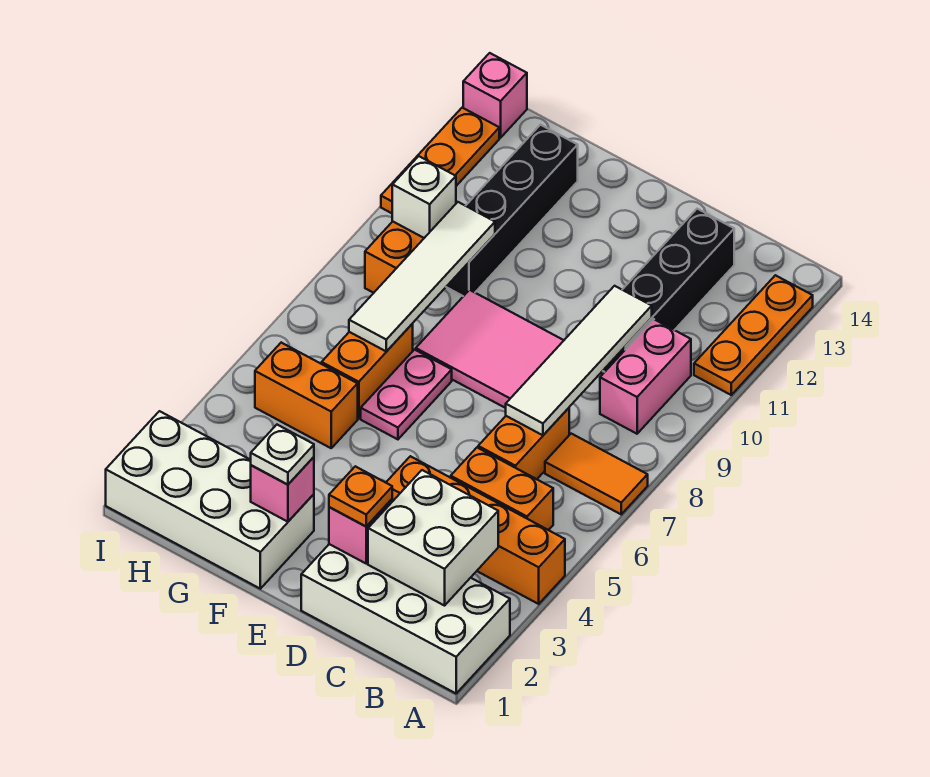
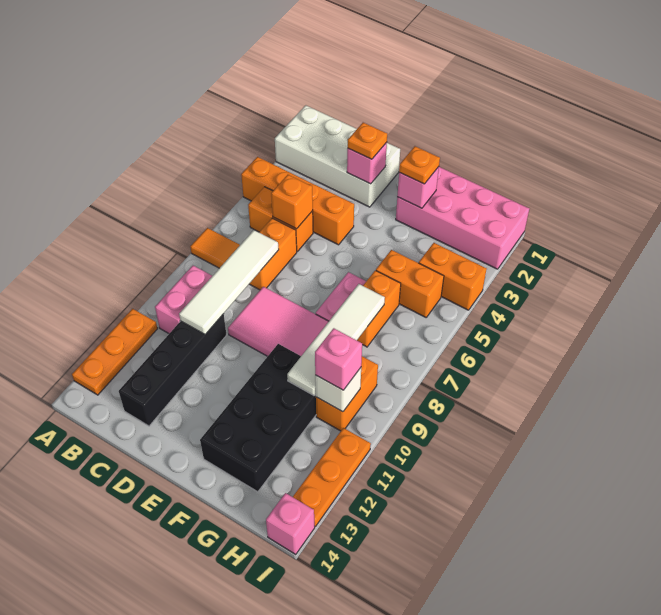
white brick B2:C3 level 2 -> none
none -> orange brick C5 level 2
white brick F1:I2 level 1 -> pink brick F1:I2 level 1
white plate F2 level 3 -> orange plate F2 level 3
black brick G10:G13 level 1 -> black brick F10:G13 level 1
none -> orange brick H4:I4 level 1
none -> pink brick H10 level 3

